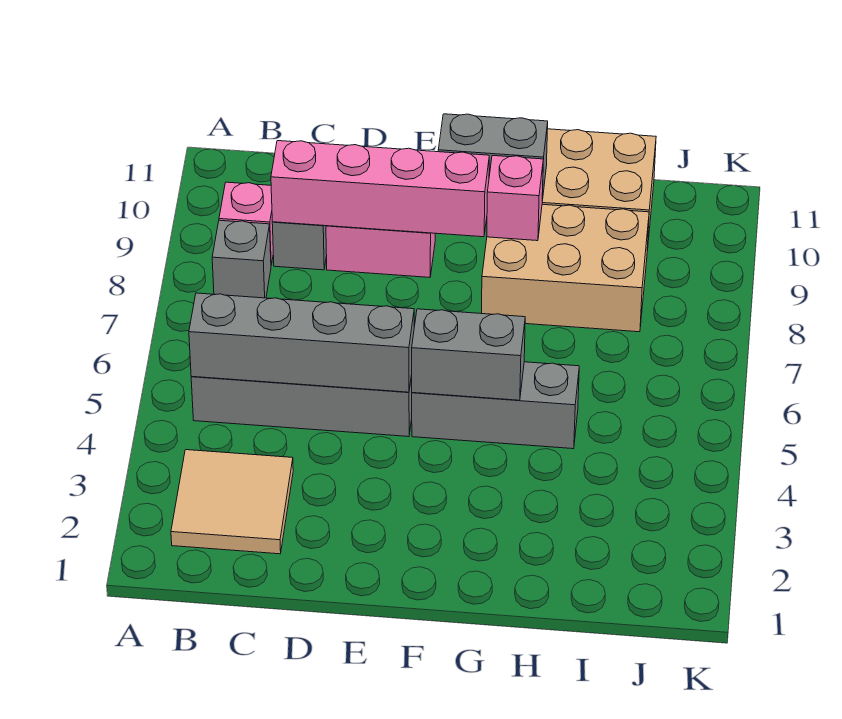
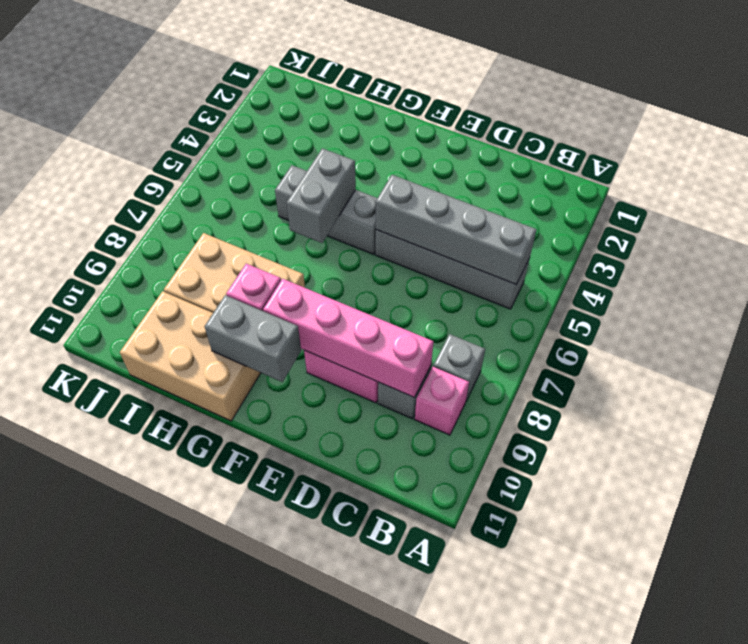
tan tile B2:C3 level 1 -> none
grey brick F5:G5 level 2 -> grey brick G5:G6 level 2

